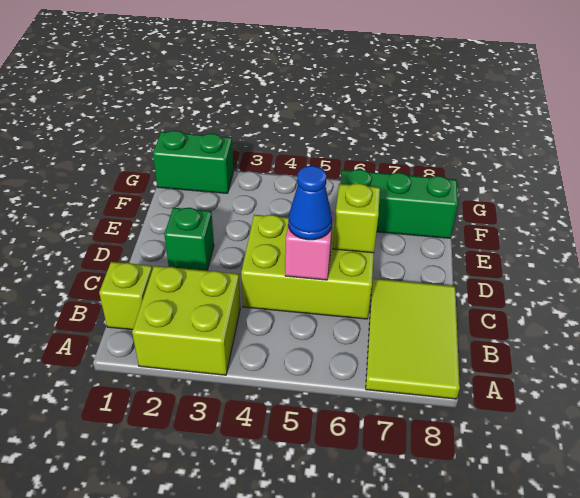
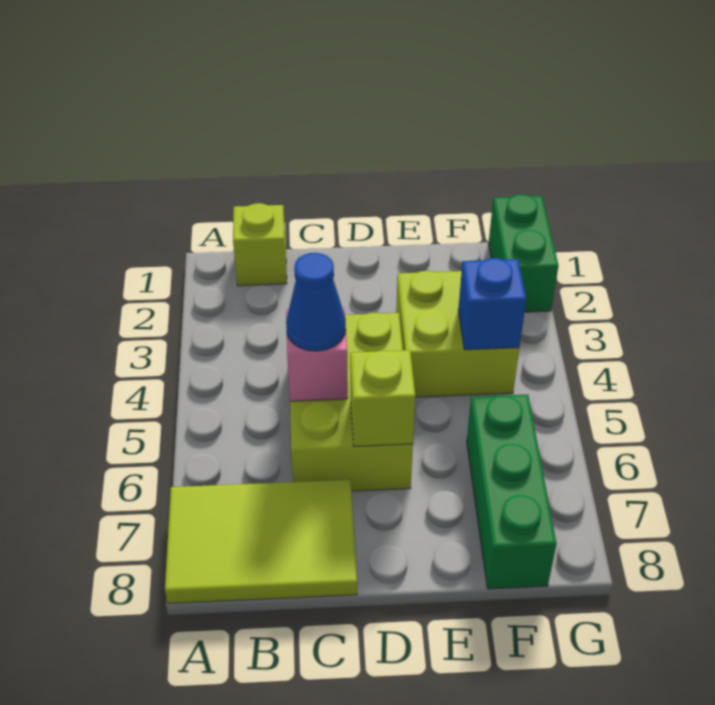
lime brick A2:B3 level 1 -> lime brick E3:F4 level 1
green brick D2 level 1 -> none
none -> blue brick F4 level 2

